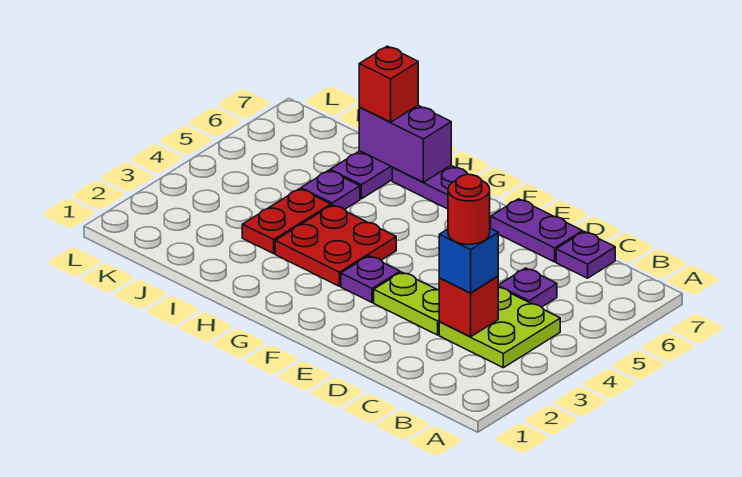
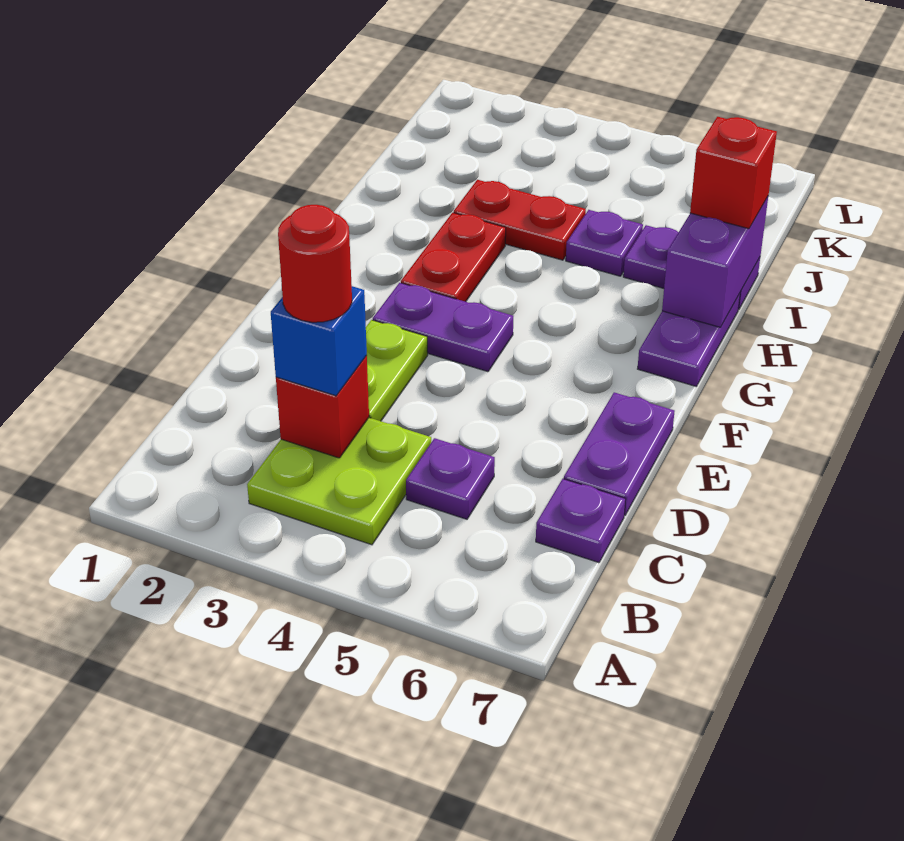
purple plate F3 level 1 -> purple plate F3:F4 level 1
red plate G3:H4 level 1 -> red plate G3:H3 level 1

